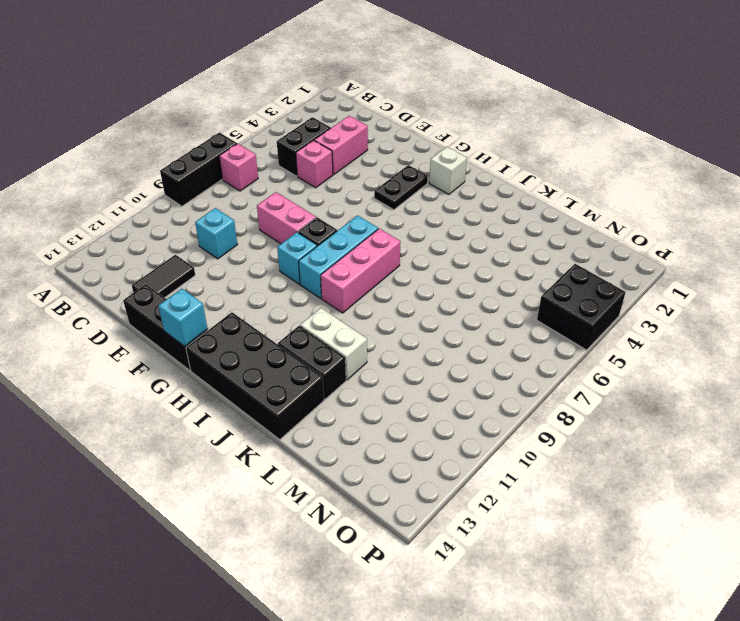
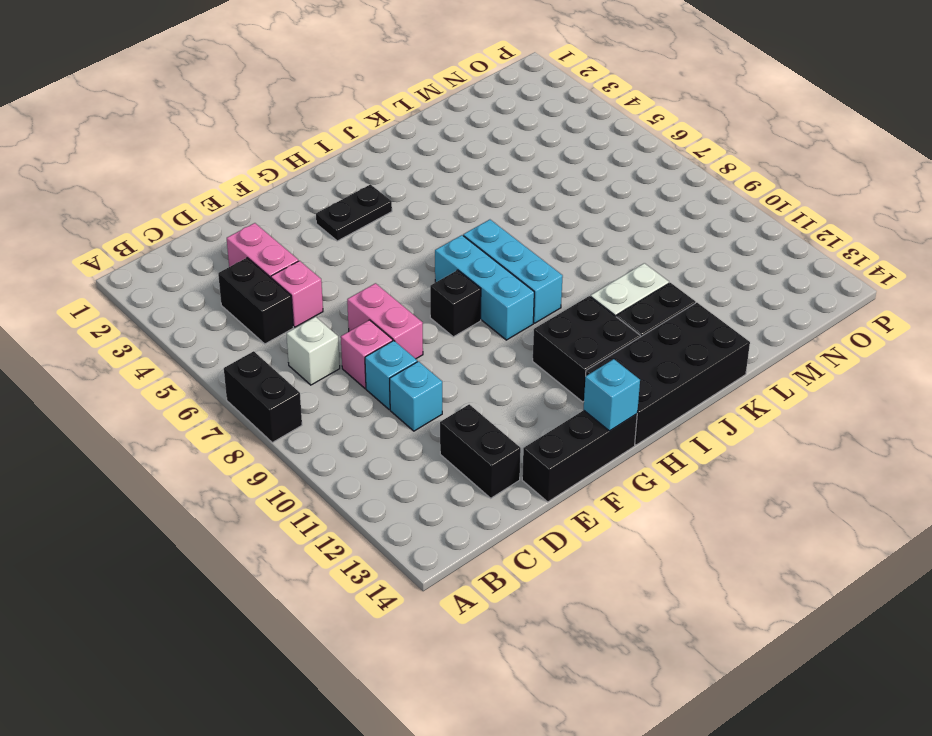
black brick A7:A9 level 1 -> black brick A7:A8 level 1
pink brick B7 level 1 -> pink brick D8 level 1
black tile D12:D13 level 1 -> black brick D12:D13 level 1
pink brick E8:F8 level 1 -> pink brick E7:E8 level 1
black plate G3:G4 level 1 -> black plate G3:H3 level 1
cyan brick G9 level 1 -> cyan brick D9 level 1
white brick H2 level 1 -> white brick C7 level 1
pink brick I7:I9 level 1 -> cyan brick I7:I9 level 1
black brick O4:P5 level 1 -> black brick H11:I12 level 1

